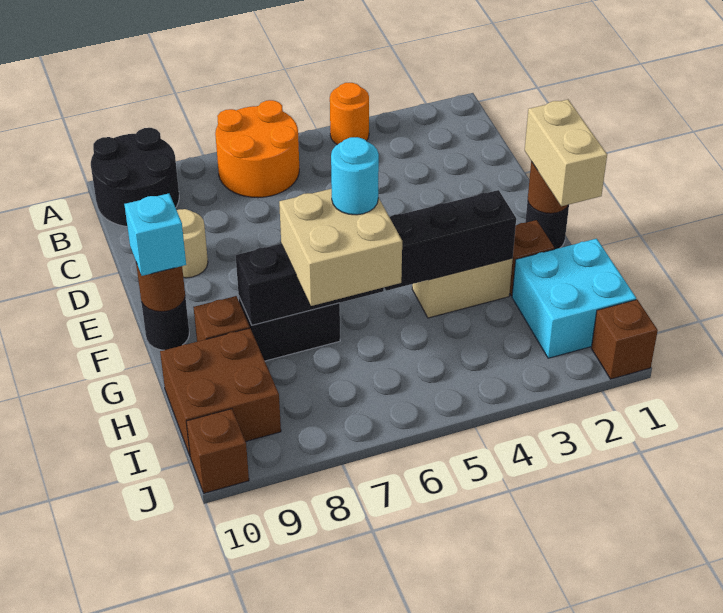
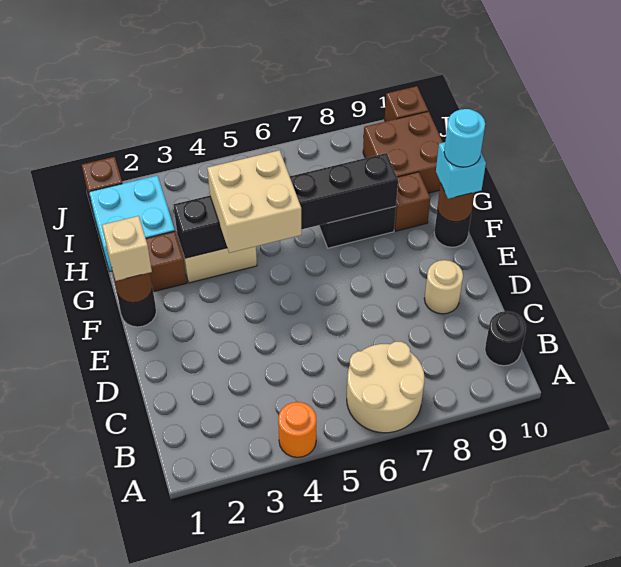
orange round brick A6:B7 level 1 -> tan round brick A6:B7 level 1
black round brick A9:B10 level 1 -> black round brick B10 level 1
tan brick F1:G1 level 3 -> tan brick F1 level 3
tan brick G6:H7 level 3 -> tan brick F4:G5 level 3
cyan round brick G6 level 4 -> cyan round brick F10 level 4

